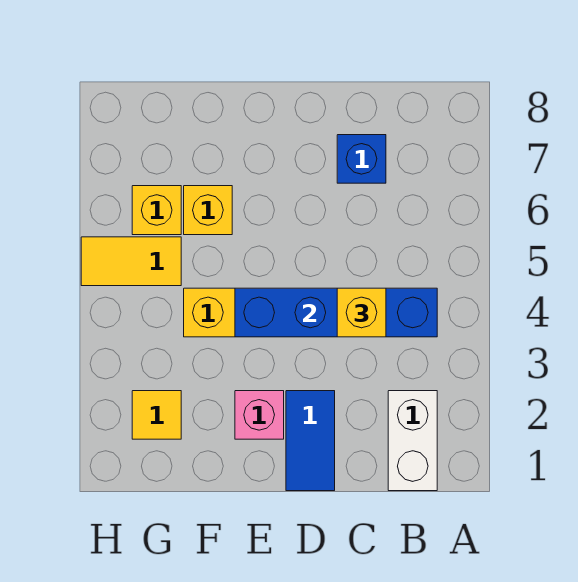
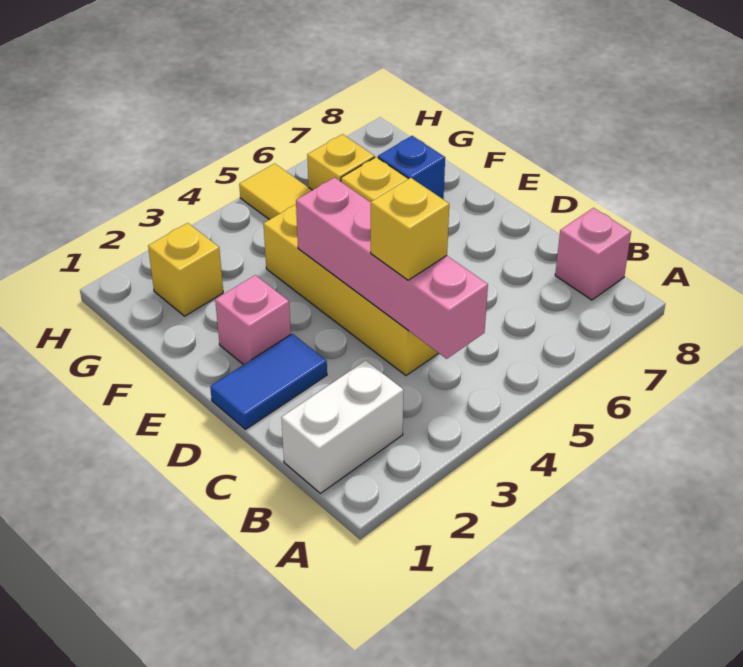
blue brick B4:E4 level 2 -> pink brick B4:E4 level 2
none -> pink brick B8 level 1
blue brick C7 level 1 -> blue brick F7 level 1
yellow tile G2 level 1 -> yellow brick G2 level 1

